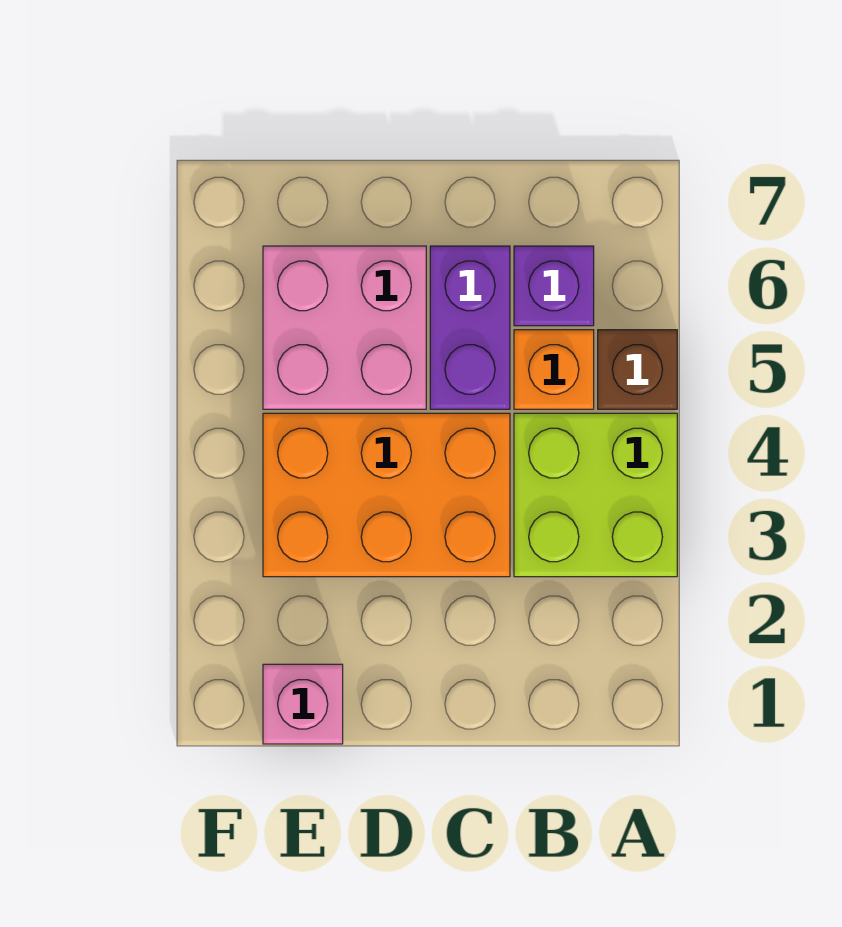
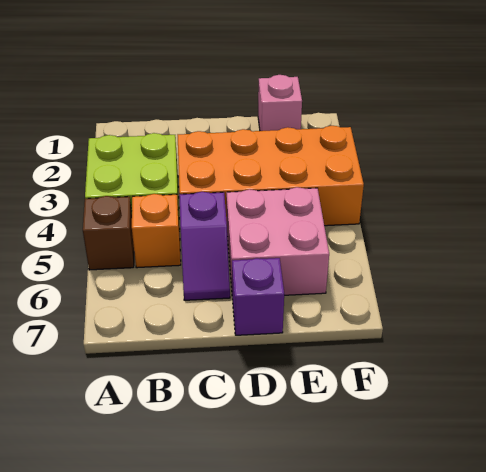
purple brick B6 level 1 -> purple brick D7 level 1
orange brick C3:E4 level 1 -> orange brick C3:F4 level 1
purple brick C5:C6 level 1 -> purple slope C5:C6 level 1 top 5

